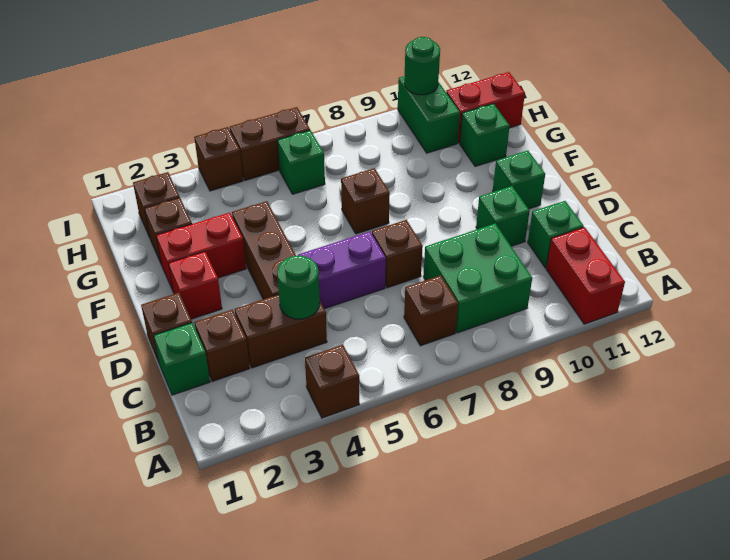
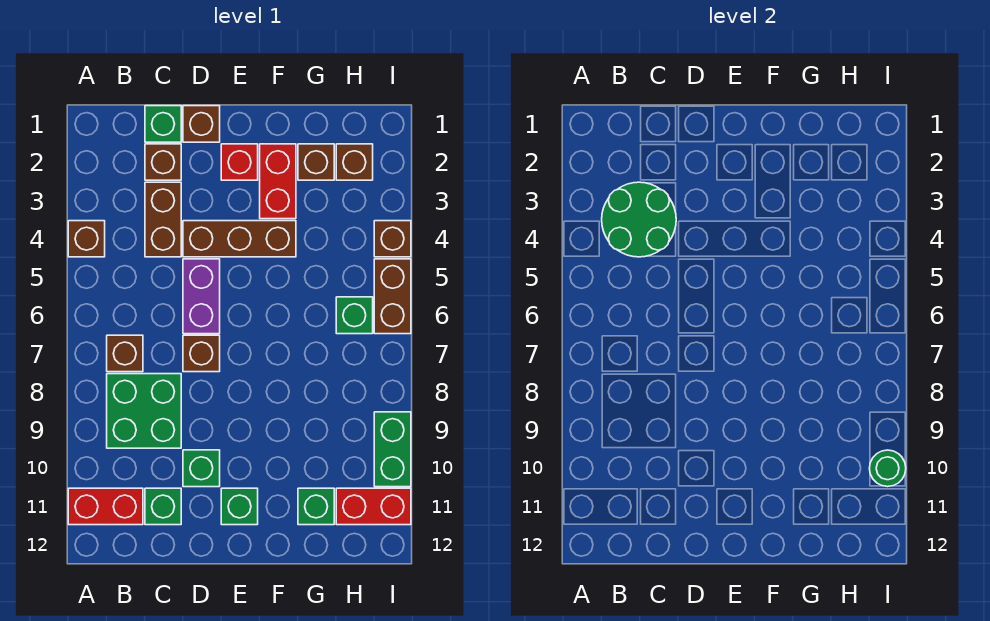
green round brick C4 level 2 -> green round brick B3:C4 level 2
brown brick F7 level 1 -> none
green brick H10:I10 level 1 -> green brick I9:I10 level 1
red brick H11:H12 level 1 -> red brick H11:I11 level 1

